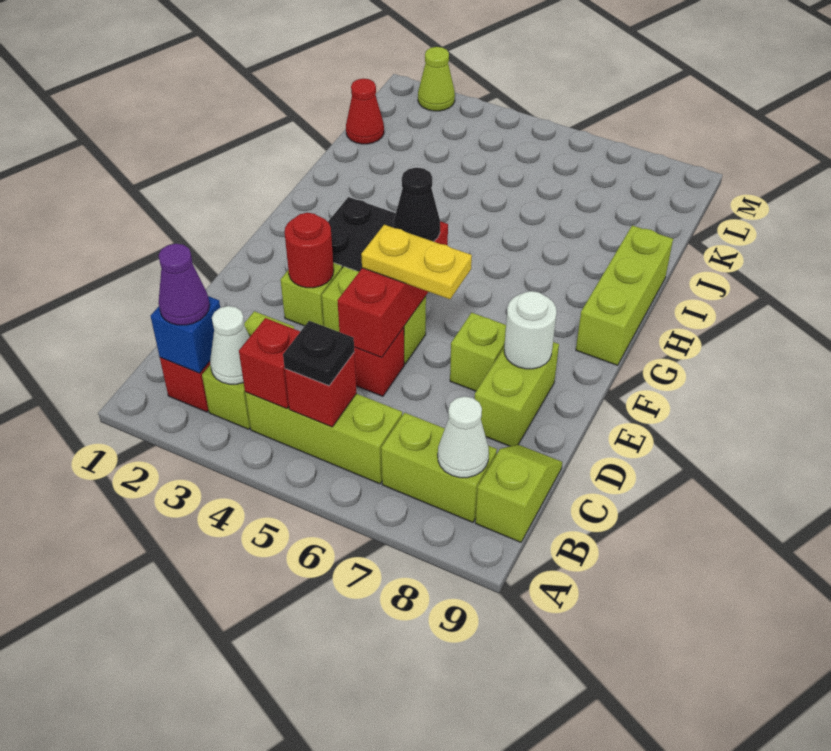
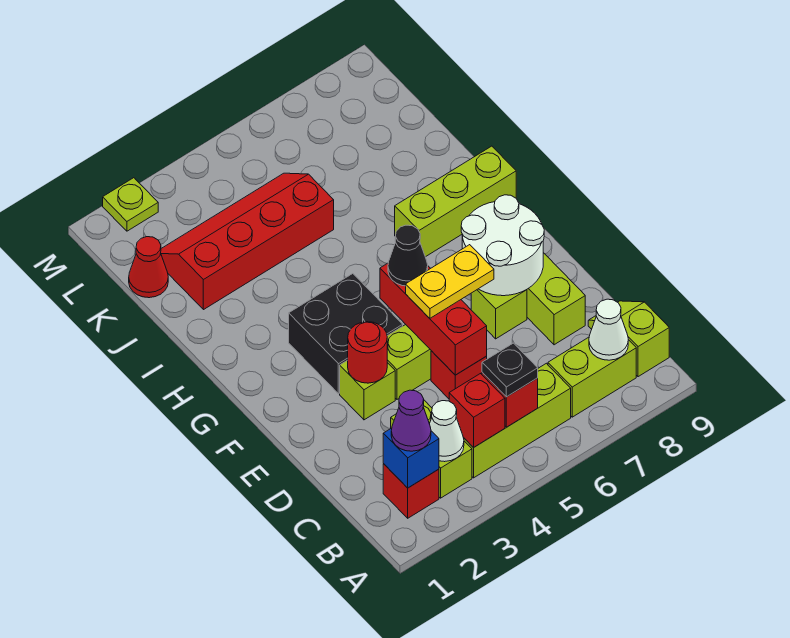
white round brick E8 level 2 -> white round brick E7:F8 level 2
lime brick G9:I9 level 1 -> lime brick H7:H9 level 1
none -> red slope J2:K5 level 1 top J
lime cone M2 level 1 -> lime plate M2 level 1

